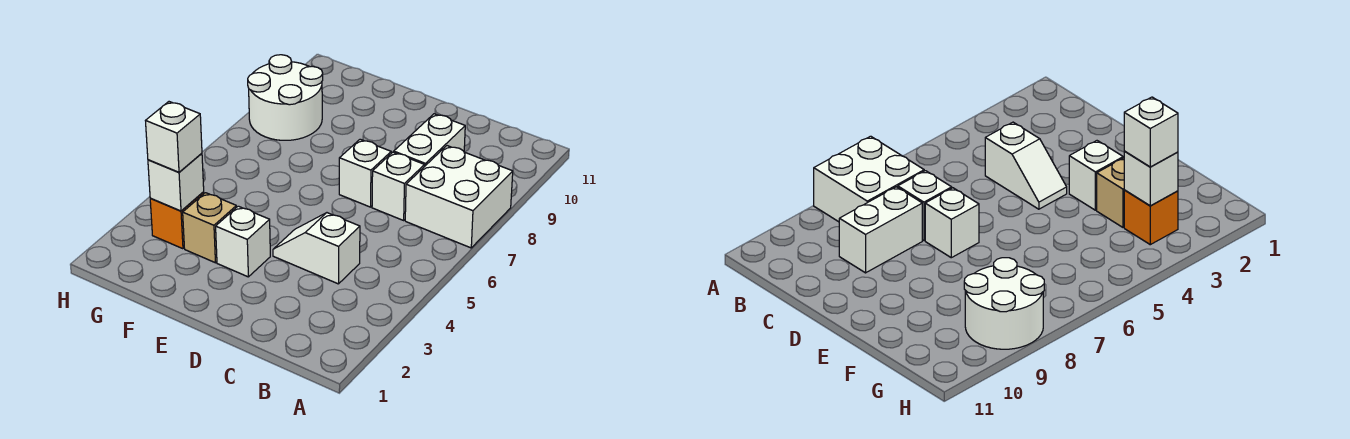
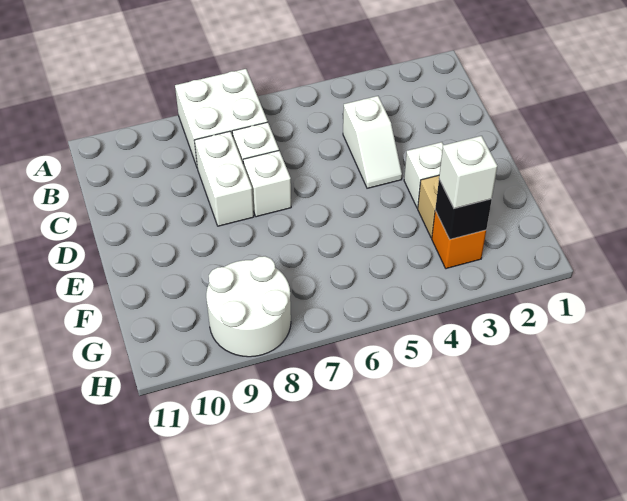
white brick C8:C9 level 1 -> white brick C8:D8 level 1
white brick G3 level 2 -> black brick G3 level 2

